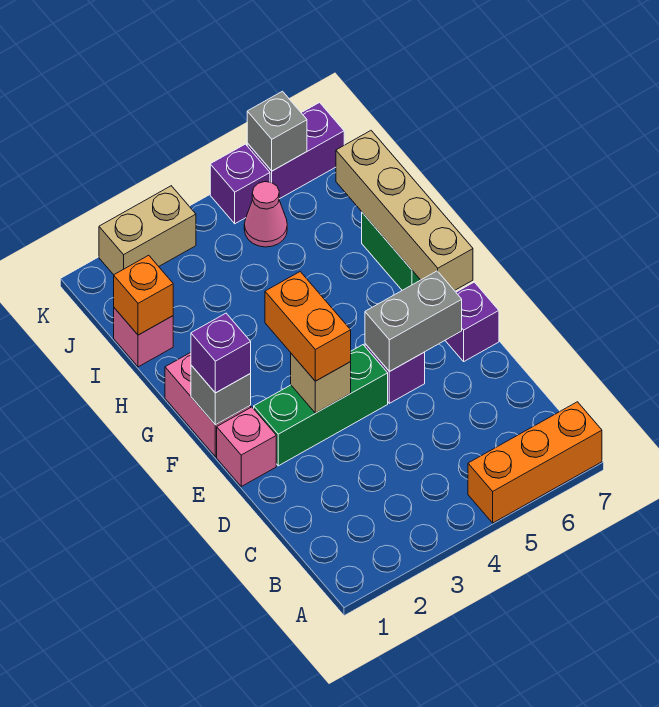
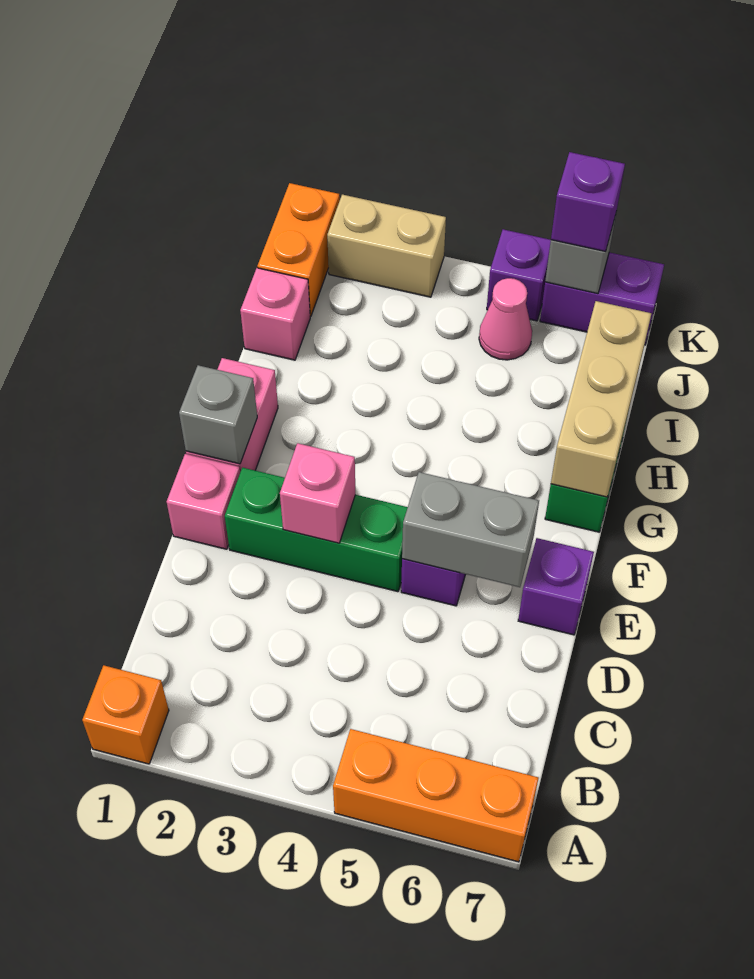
tan brick E3 level 2 -> pink brick E3 level 2
orange brick E3:F3 level 3 -> orange brick J1:K1 level 1
purple brick F1 level 3 -> purple brick K6 level 3
tan brick F7:I7 level 2 -> tan brick G7:I7 level 2
orange brick I1 level 2 -> orange brick A1 level 1

